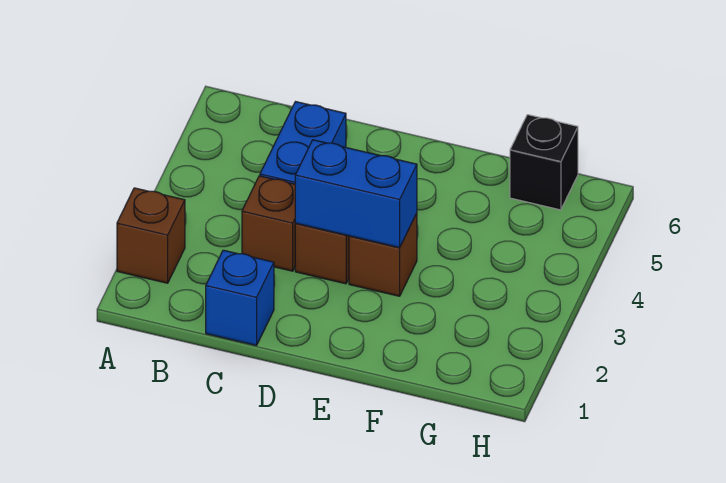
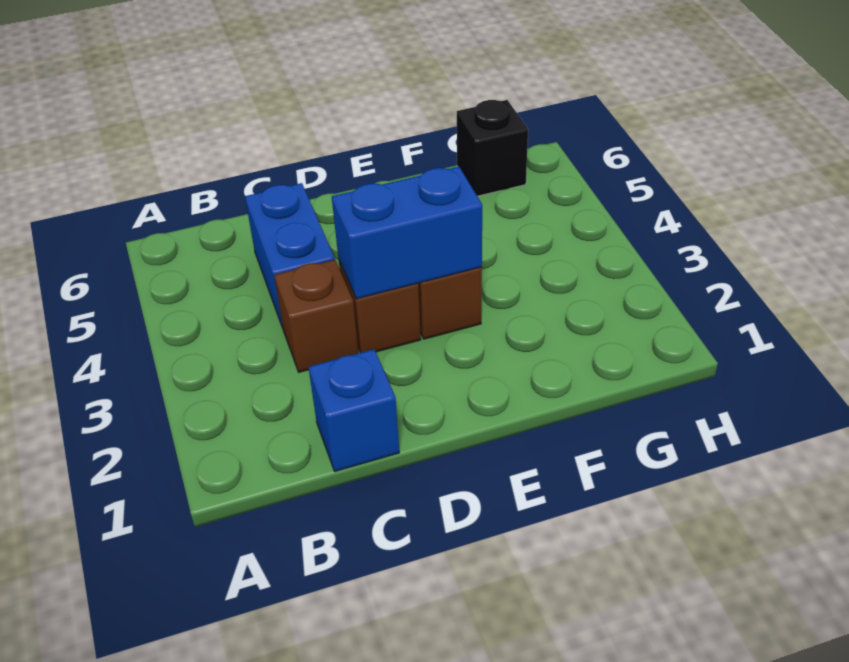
brown brick A2 level 1 -> none

